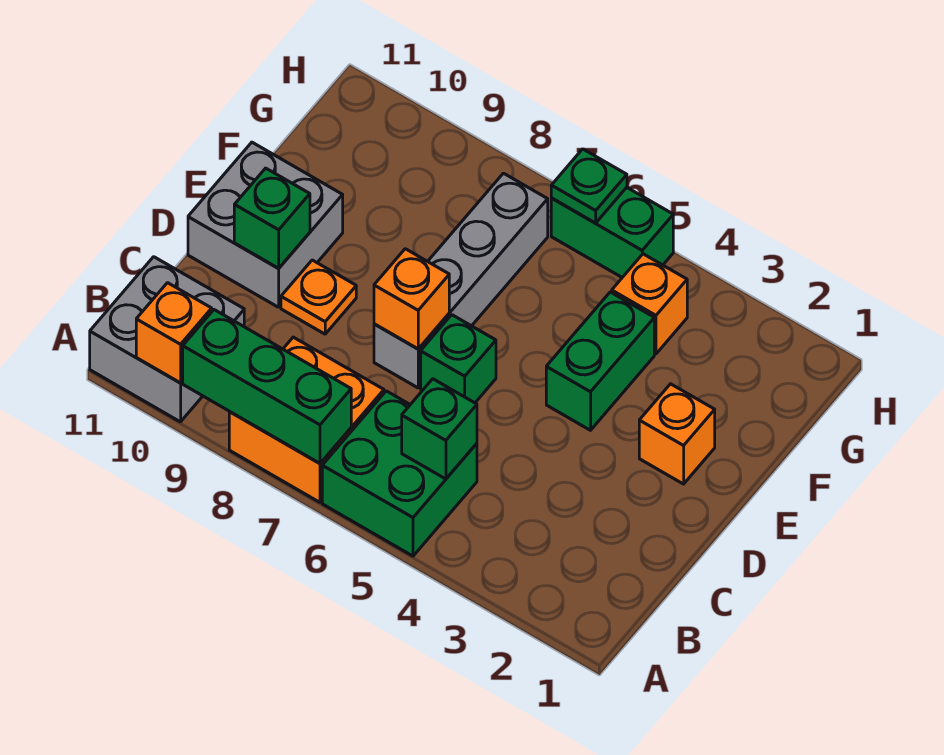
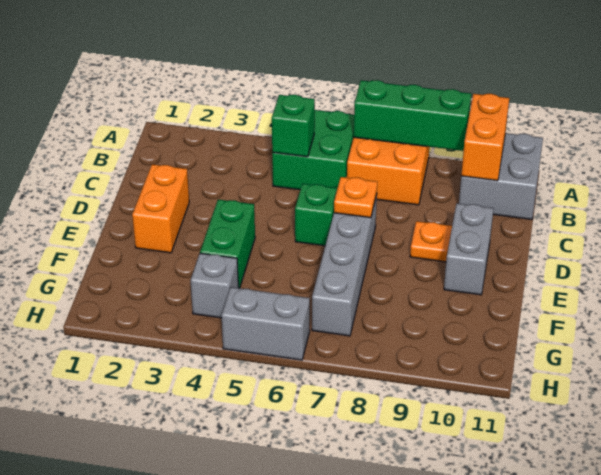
orange brick A10 level 2 -> orange brick A10:B10 level 2
orange brick D7 level 2 -> orange plate D7 level 2
grey brick D10:E11 level 1 -> grey brick D10:E10 level 1
green brick D10 level 2 -> none
orange brick E2 level 1 -> orange brick D2:E2 level 1
orange brick G4 level 1 -> grey brick G4 level 1
green brick H5:H6 level 1 -> grey brick H5:H6 level 1
green plate H6 level 2 -> none

